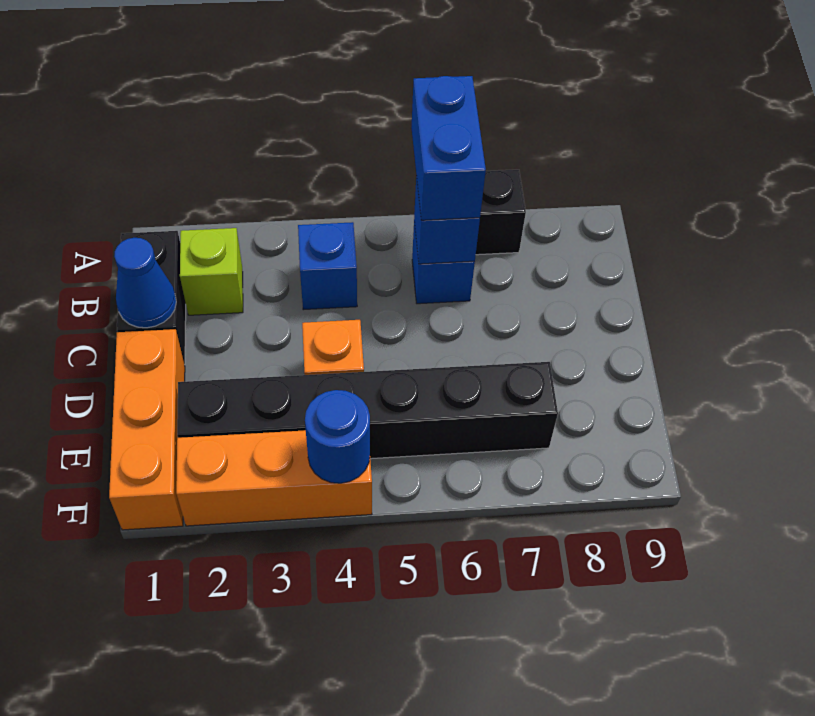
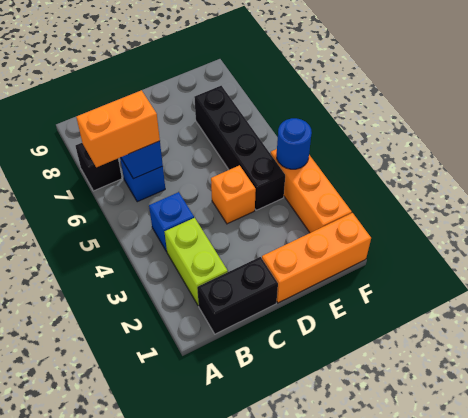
blue brick A6:B6 level 3 -> orange brick A6:B6 level 3
lime brick B2 level 1 -> lime brick B2:B3 level 1
blue cone C1 level 2 -> none
black brick E2:E7 level 1 -> black brick E4:E7 level 1

